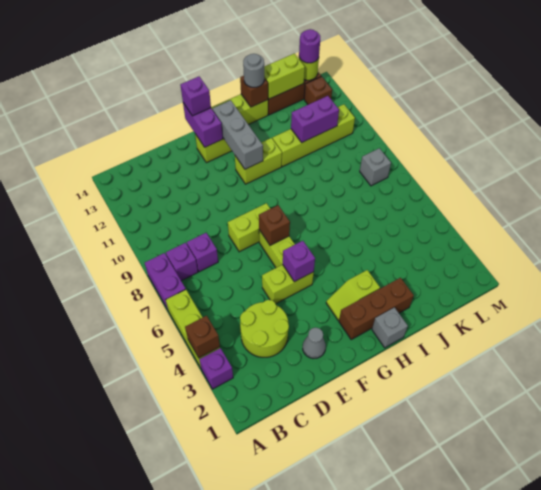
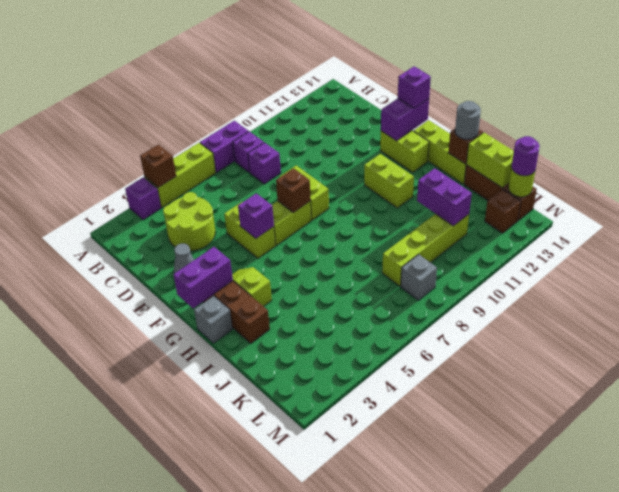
none -> purple brick G1:G2 level 2
grey brick G11:G13 level 2 -> none
lime brick I11:L11 level 1 -> lime brick K8:K11 level 1

